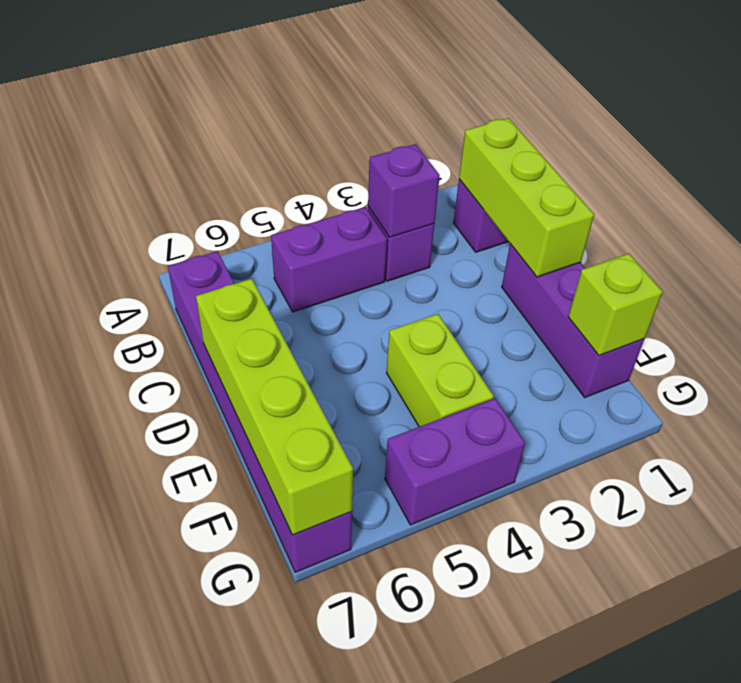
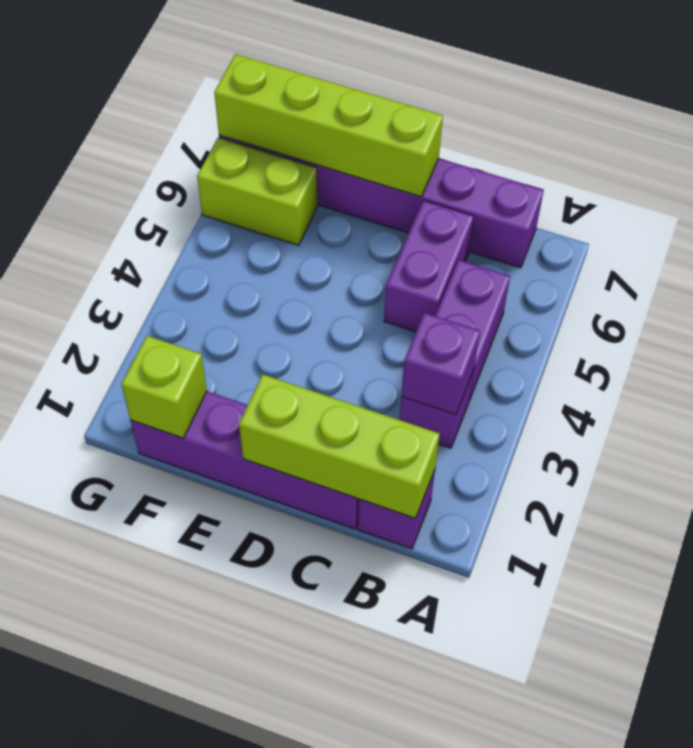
purple brick D1:F1 level 1 -> purple brick C1:F1 level 1
lime brick E4:F4 level 1 -> lime brick F6:G6 level 1
purple brick G4:G5 level 1 -> purple brick C5:C6 level 1

